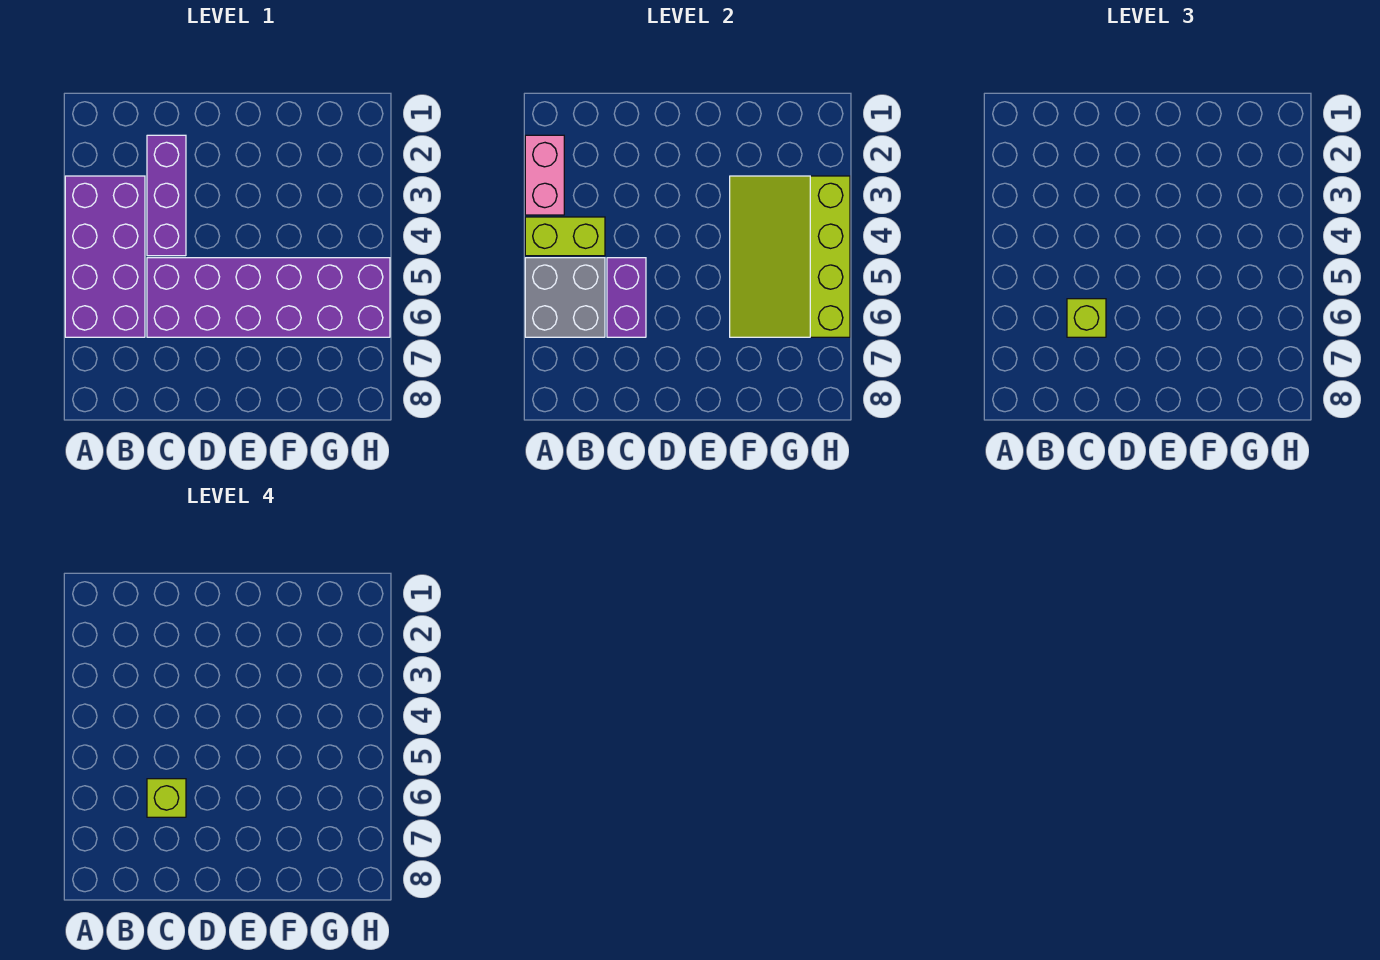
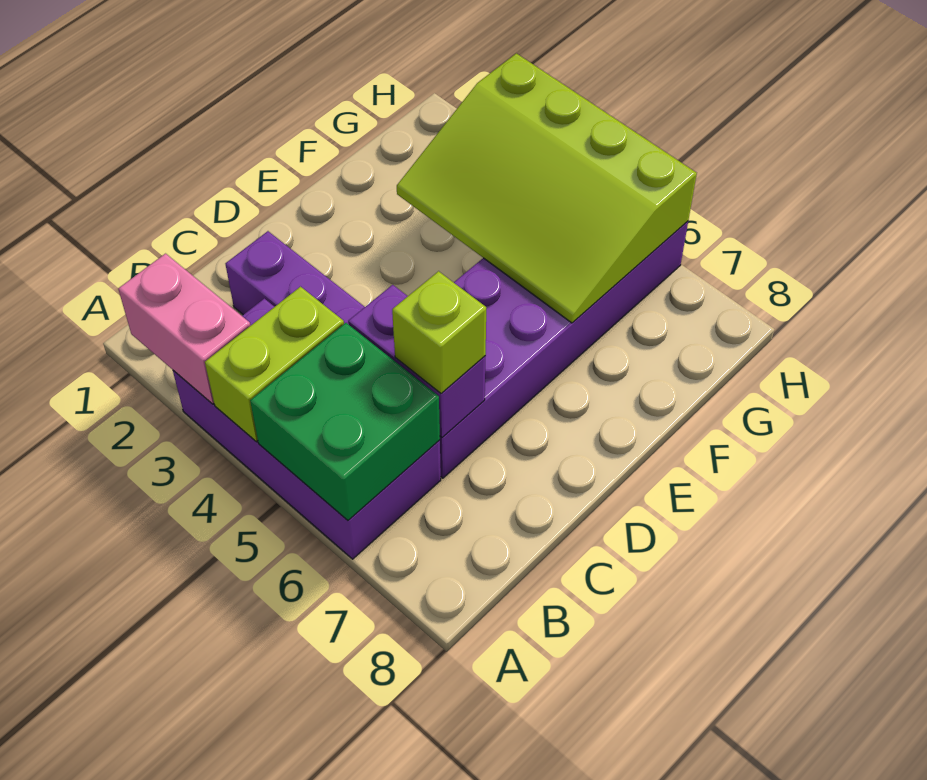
grey brick A5:B6 level 2 -> green brick A5:B6 level 2
lime brick C6 level 4 -> none

